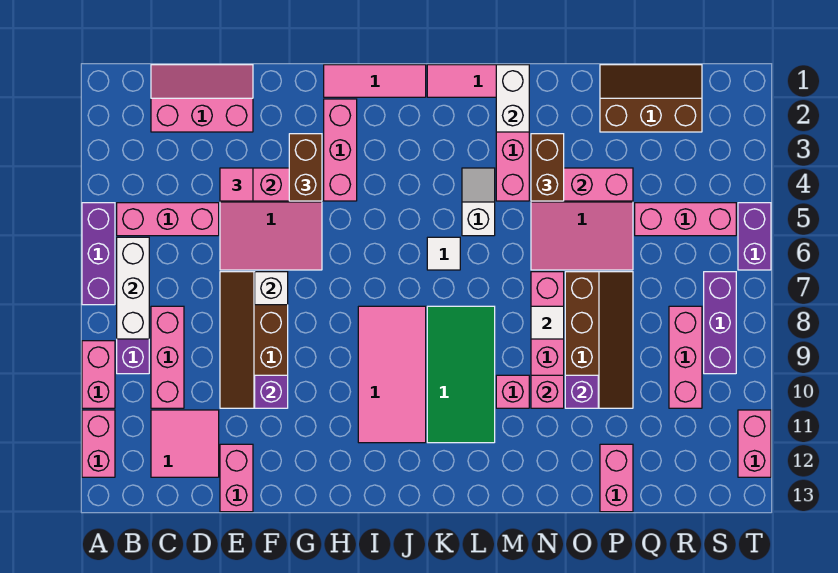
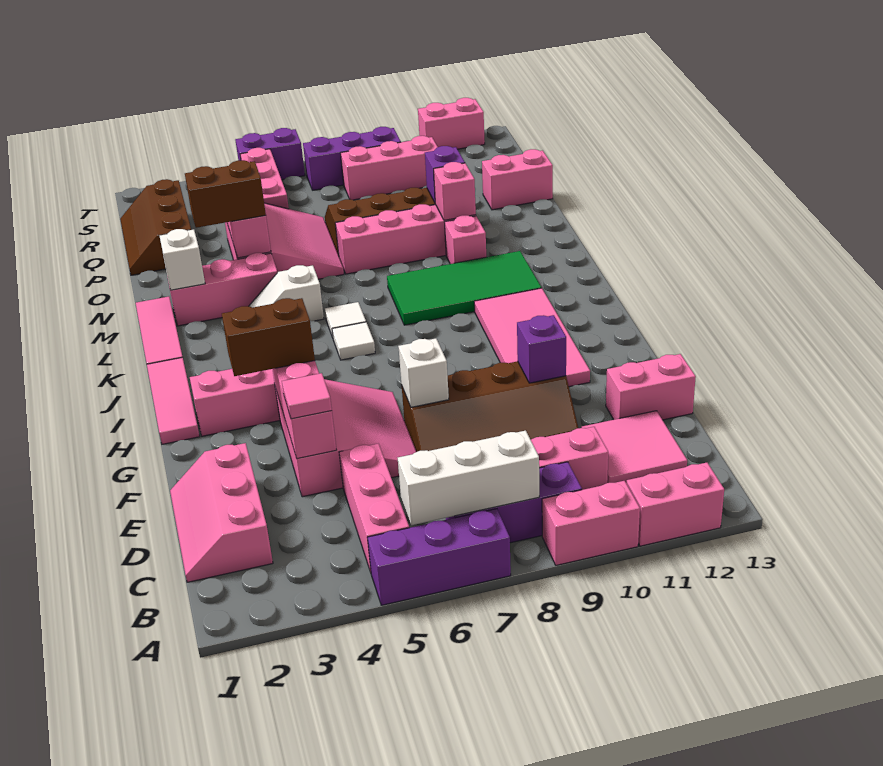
pink tile I8:J11 level 1 -> pink tile G10:J11 level 1
white brick M1:M2 level 2 -> white brick M2 level 2
white tile N8 level 2 -> white tile J6 level 1

